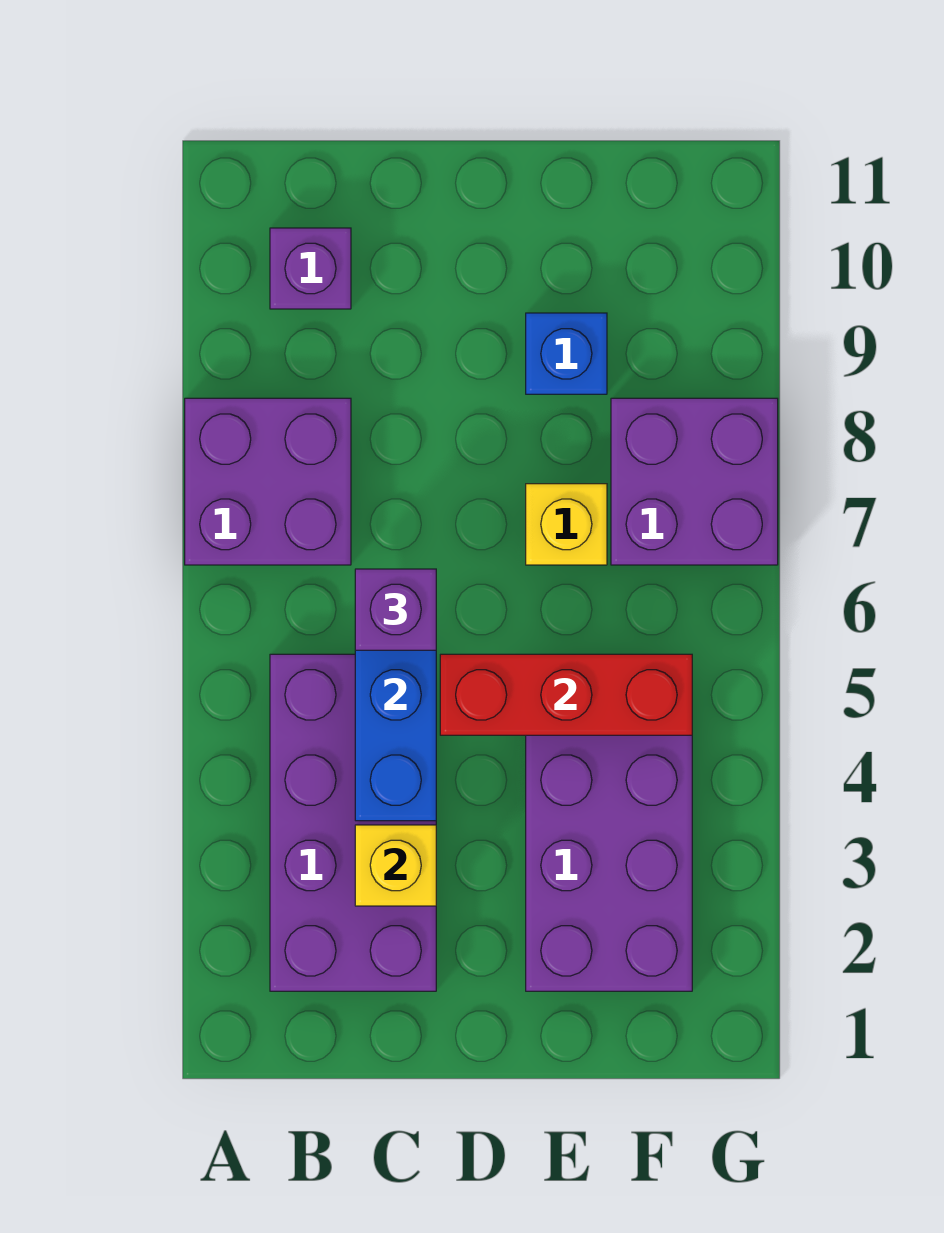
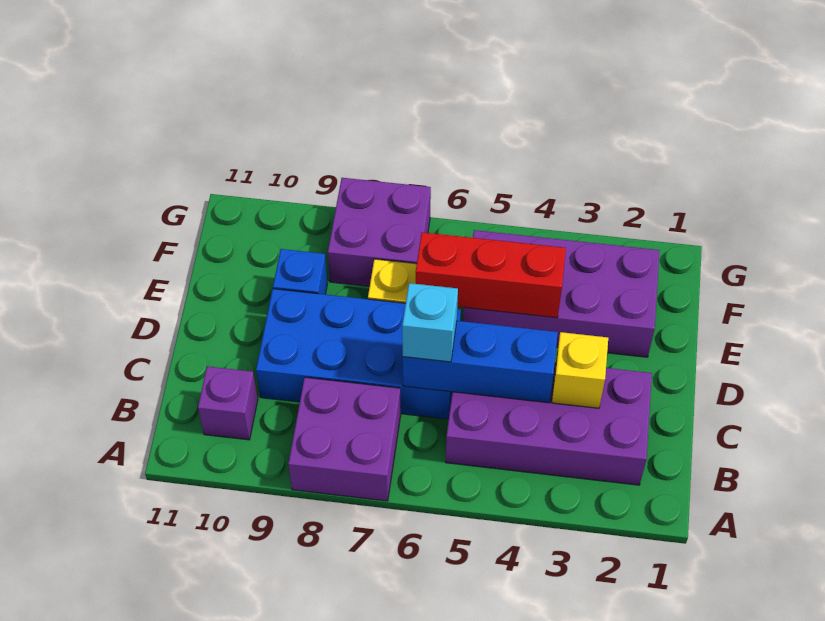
none -> blue brick C6:D9 level 1
purple brick C6 level 3 -> cyan brick C6 level 3
red brick D5:F5 level 2 -> red brick E4:E6 level 2

